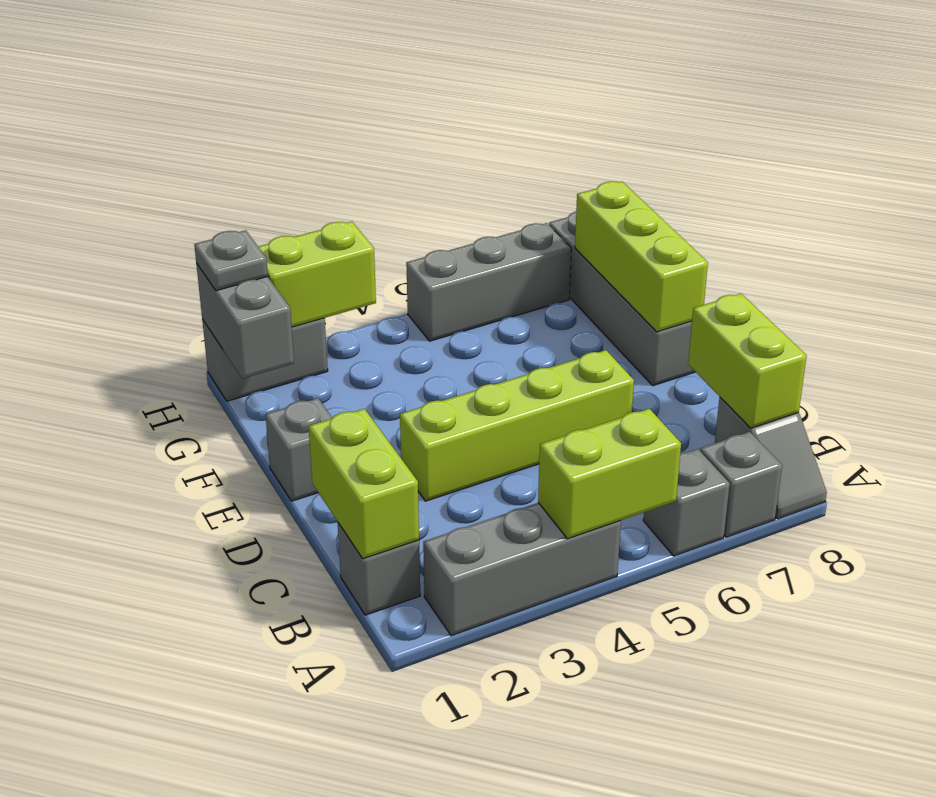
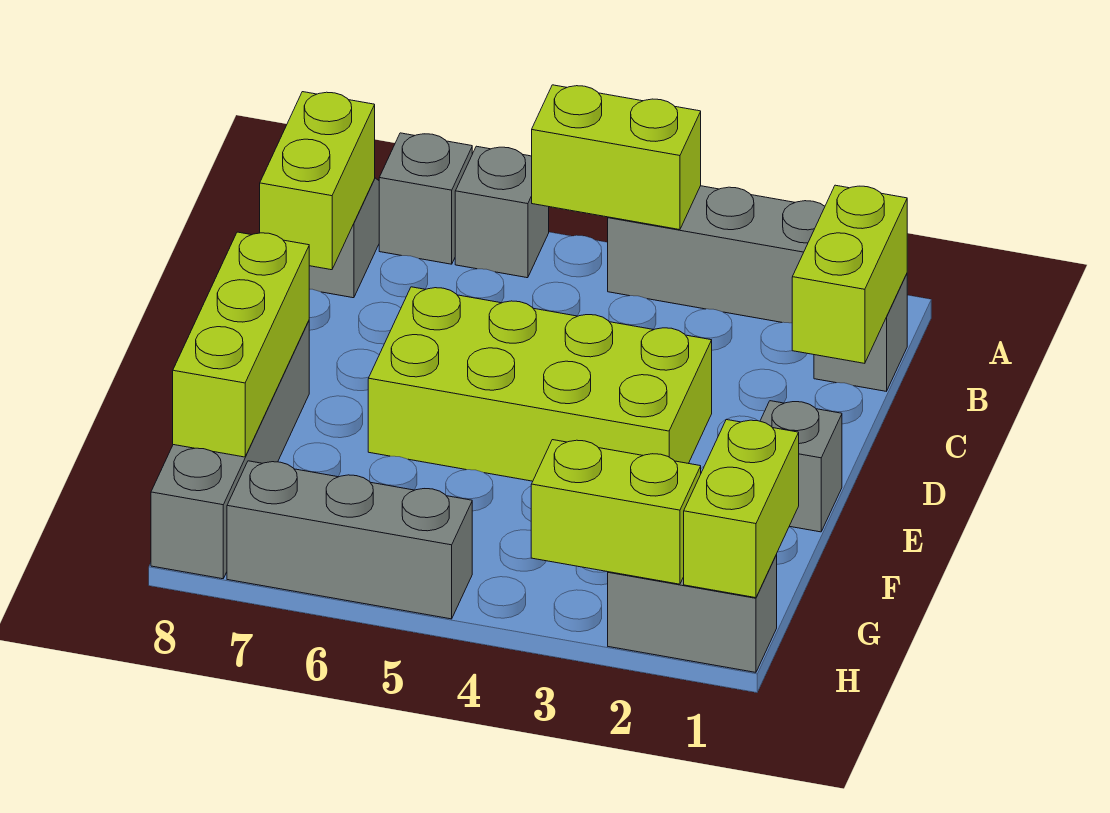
lime brick D3:D6 level 1 -> lime brick D3:E6 level 1
grey brick G1:H1 level 2 -> lime brick G1:H1 level 2
grey plate H1 level 3 -> none

